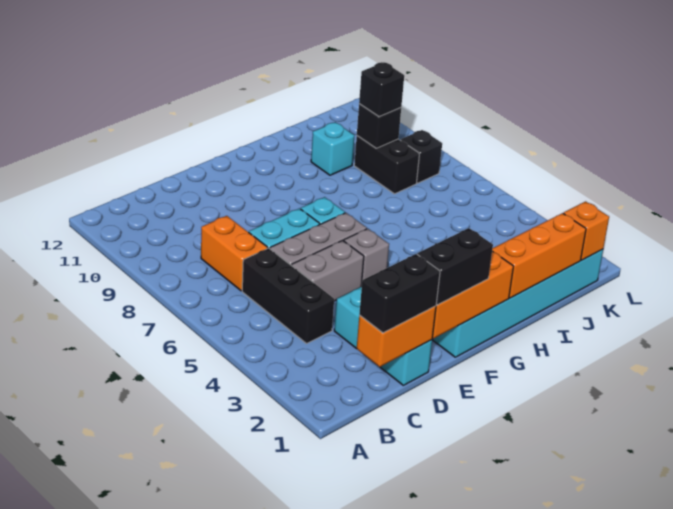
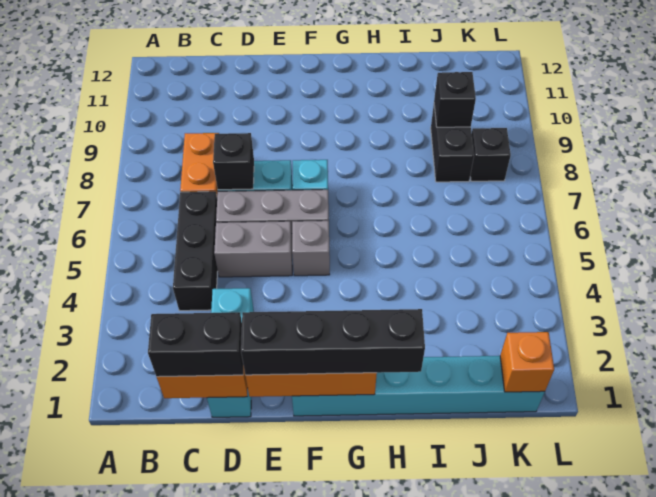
black brick E1:F1 level 3 -> black brick E1:H1 level 3
orange brick H1:J1 level 2 -> none
cyan brick I10 level 1 -> none
black brick J9 level 3 -> black brick D7 level 2

